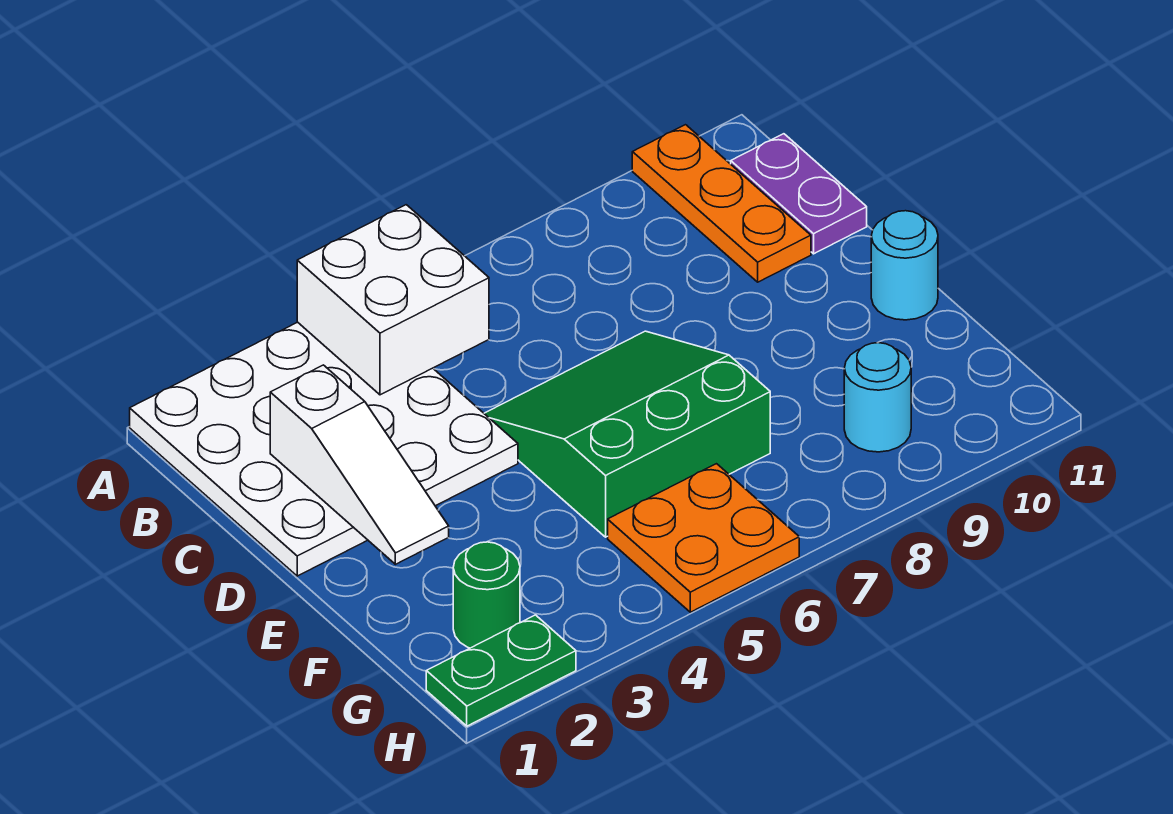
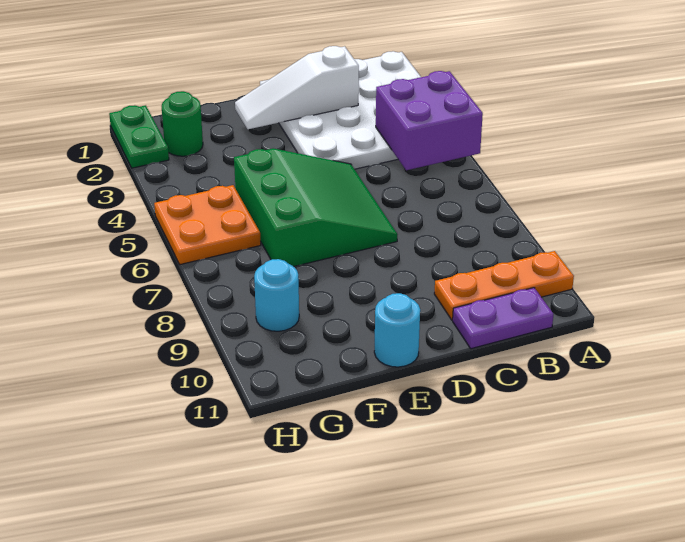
white brick A4:B5 level 2 -> purple brick A4:B5 level 2

